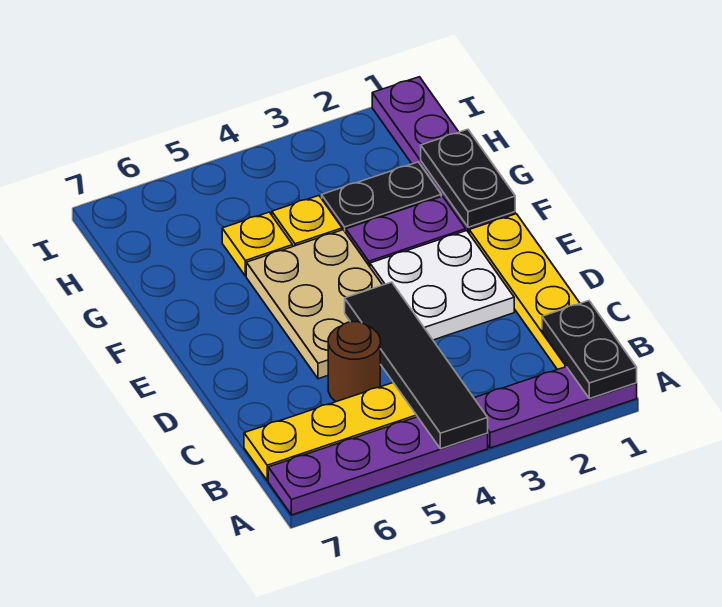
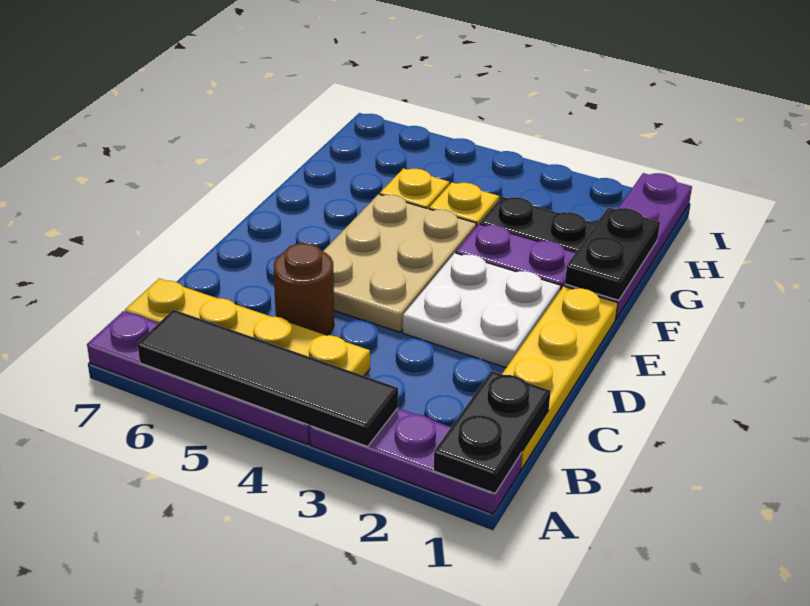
black tile A4:D4 level 2 -> black tile A3:A6 level 2

